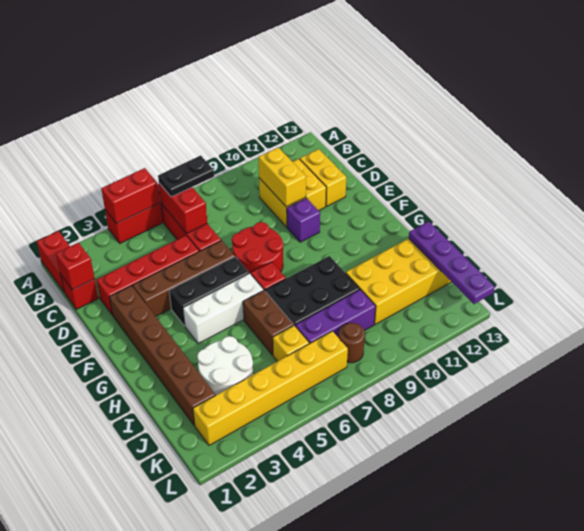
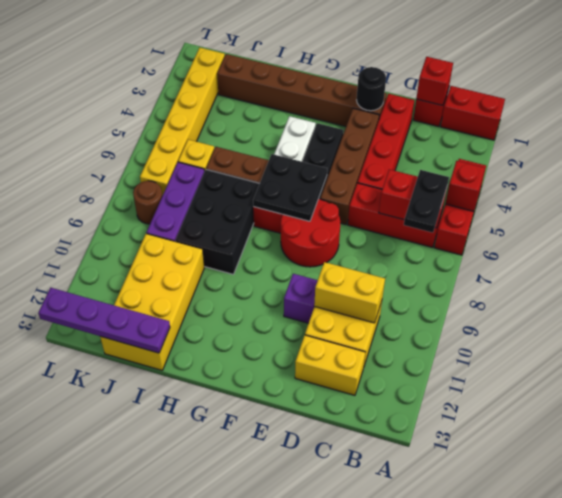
red brick A4:A5 level 2 -> red brick A5 level 2
none -> black round brick E2 level 2
none -> black plate F6:G7 level 2
white round brick I3:J4 level 1 -> none

